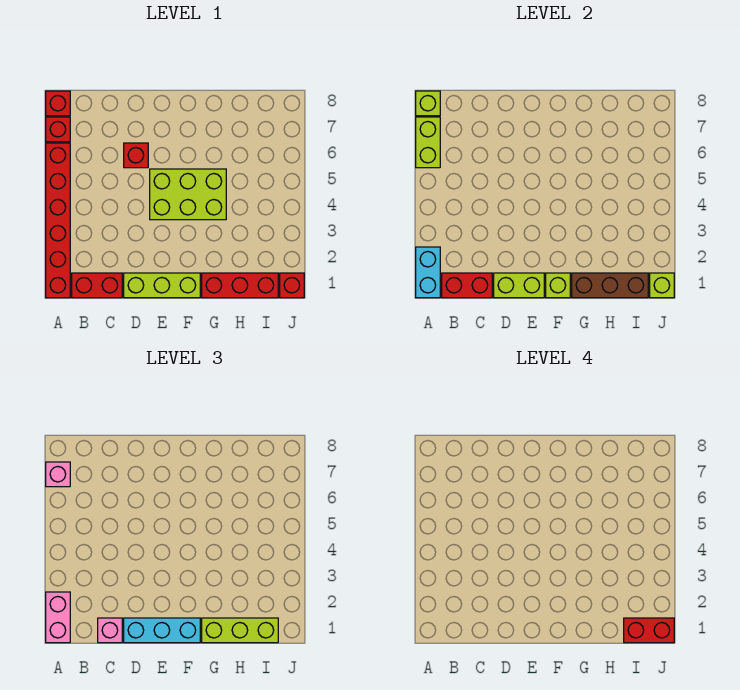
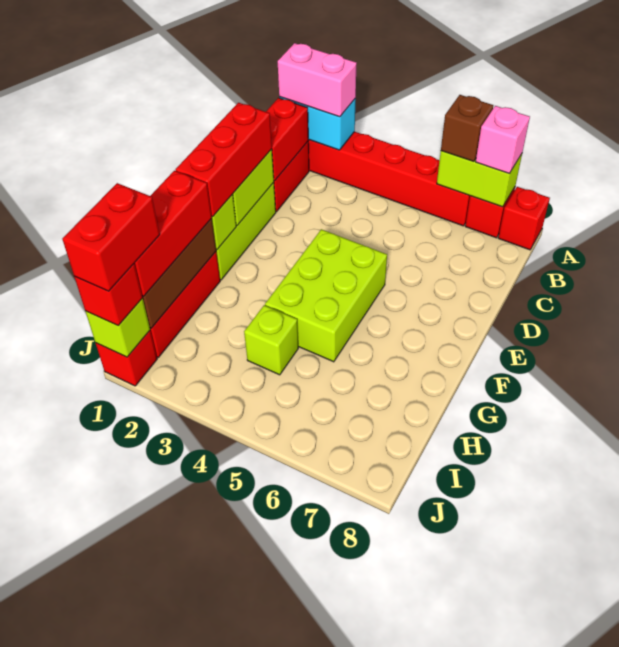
none -> brown brick A6 level 3
lime brick A8 level 2 -> lime brick H4 level 1
pink brick C1 level 3 -> none
cyan brick D1:F1 level 3 -> red brick D1:F1 level 3
red brick D6 level 1 -> red brick J1 level 3
lime brick G1:I1 level 3 -> red brick G1:I1 level 3

